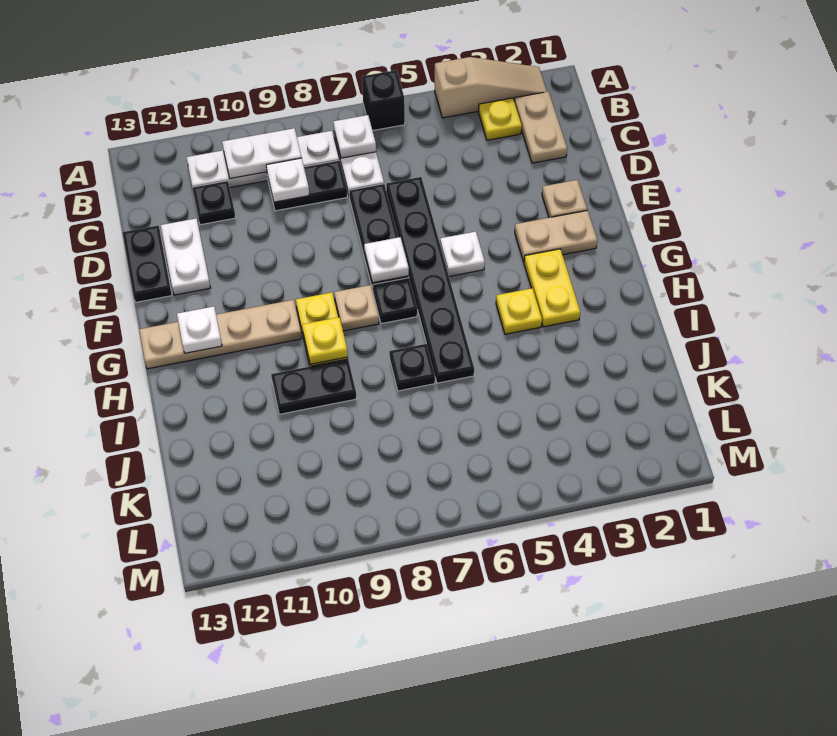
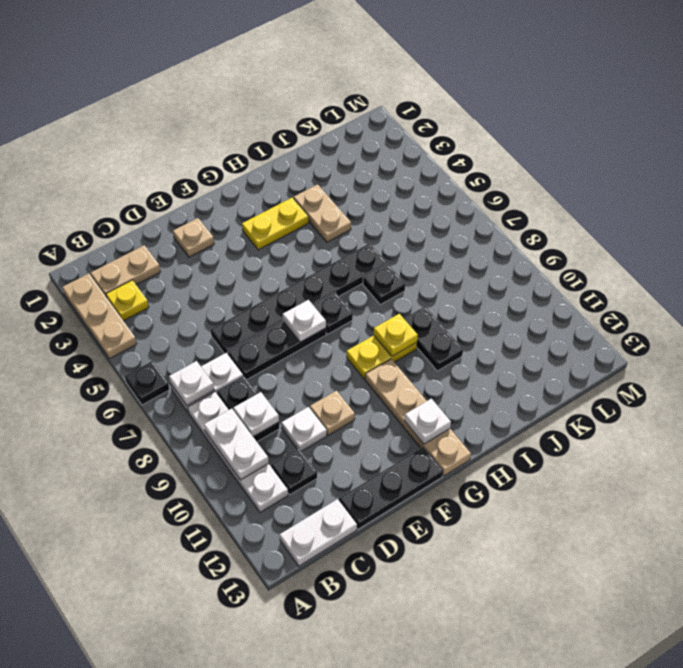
tan slope A2:A4 level 1 top 4 -> tan plate A2:A4 level 1
black brick A6 level 1 -> black plate A6 level 1
white plate D12:E12 level 1 -> white plate B13:C13 level 1
black plate D13:E13 level 1 -> black plate D13:F13 level 1
tan plate F2:F3 level 1 -> tan plate I3:I4 level 1
white plate F5 level 1 -> white plate D10 level 1
tan plate G8 level 1 -> tan plate E10 level 1
yellow plate H4 level 1 -> none

